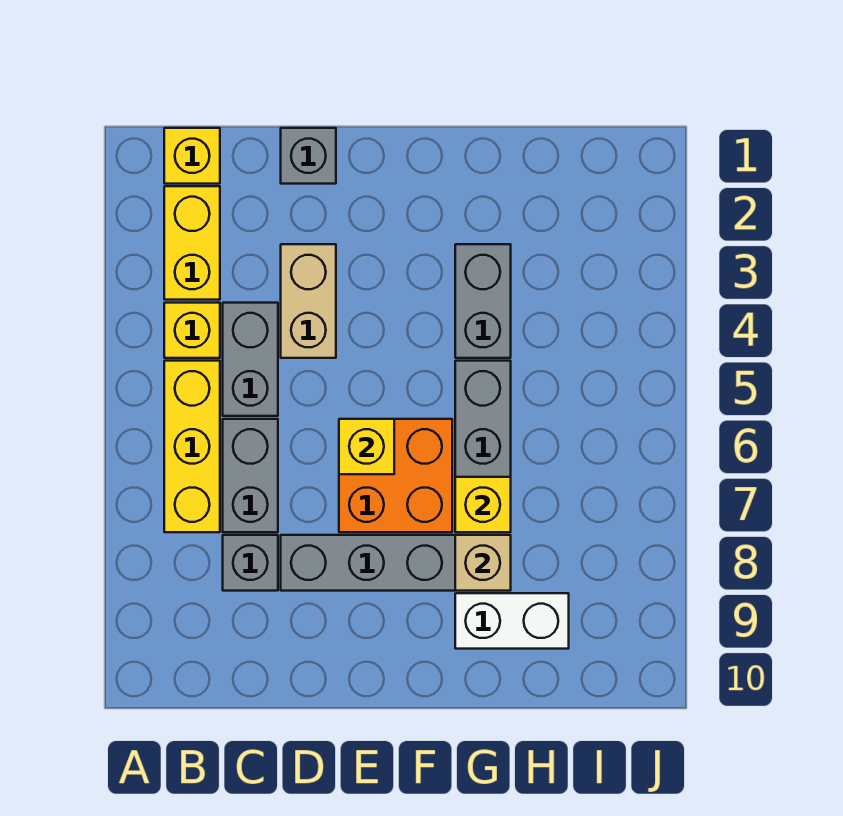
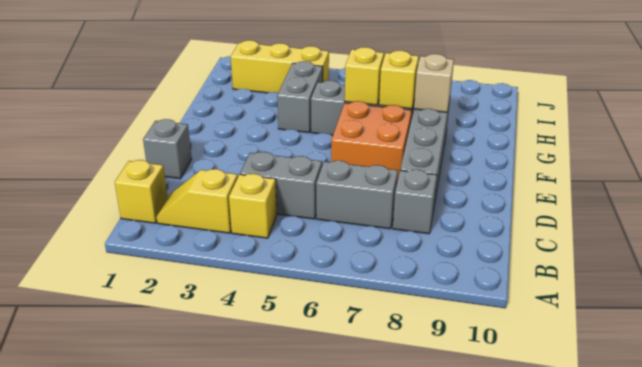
yellow brick B2:B3 level 1 -> yellow slope B2:B3 level 1 top 3
yellow brick B5:B7 level 1 -> yellow brick I2:I4 level 1
tan brick D3:D4 level 1 -> none
yellow brick E6 level 2 -> yellow brick G6 level 2
grey brick G3:G4 level 1 -> grey brick G4:H4 level 1
white brick G9:H9 level 1 -> none

